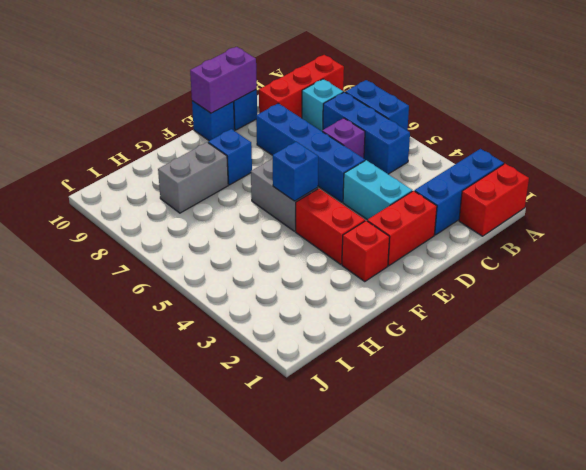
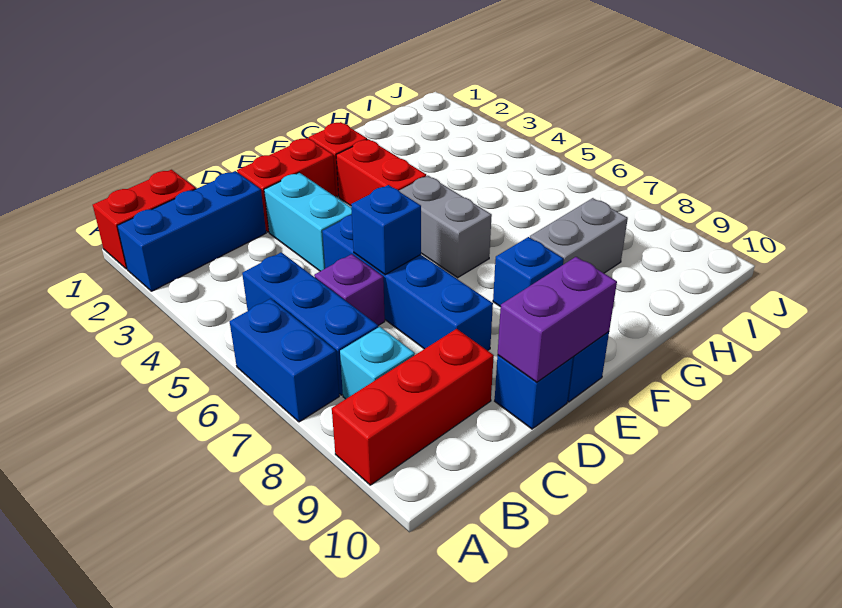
blue brick F5 level 2 -> blue brick D6 level 2

